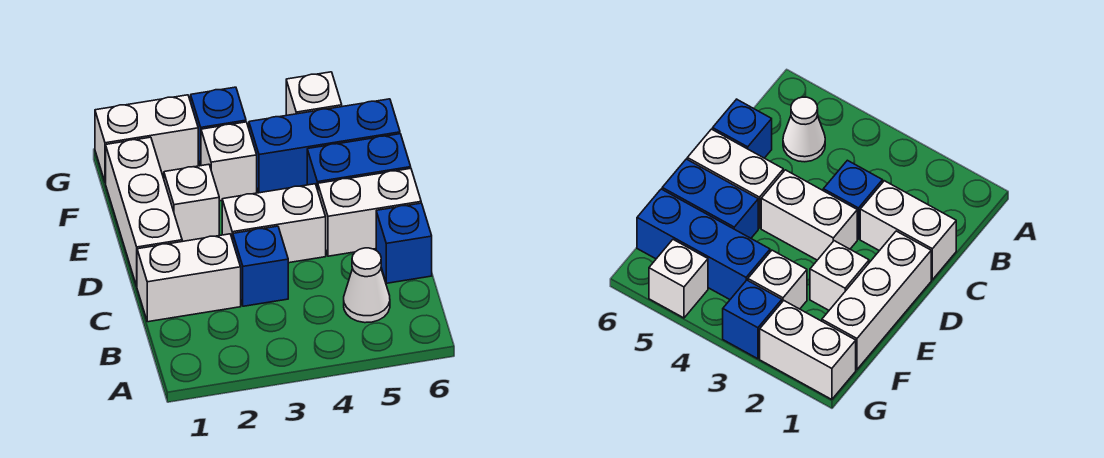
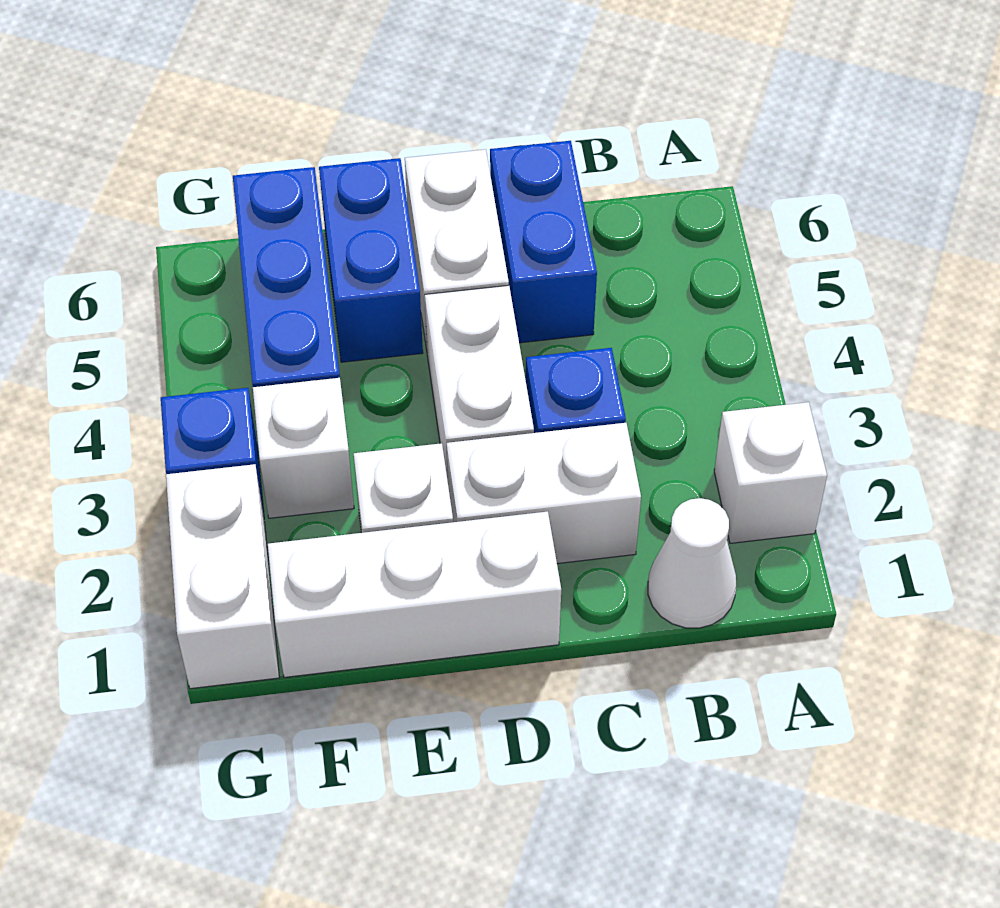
white cone B5 level 1 -> white cone B1 level 1
white brick C1:C2 level 1 -> white brick C2:D2 level 1
blue brick C6 level 1 -> blue brick C5:C6 level 1
white brick G5 level 1 -> white brick A2 level 1

